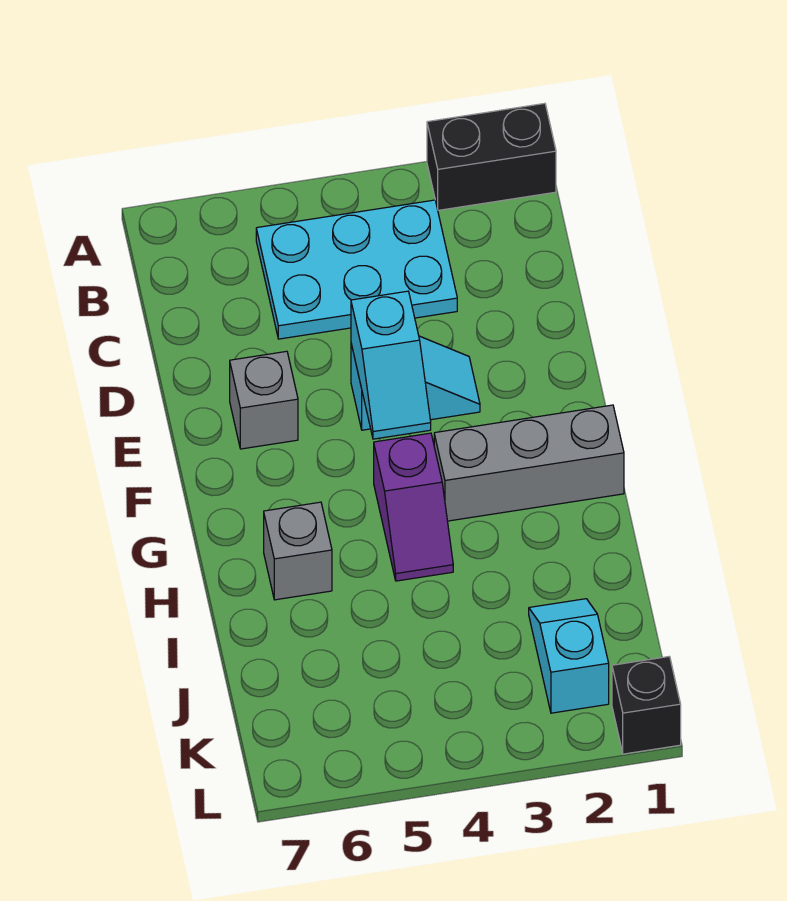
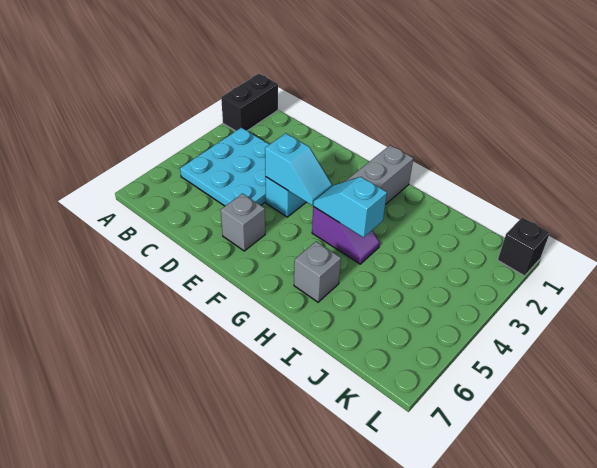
cyan plate B3:C5 level 1 -> cyan plate B3:D5 level 1
cyan slope J2:K2 level 1 top K -> cyan slope G4:H4 level 2 top H

